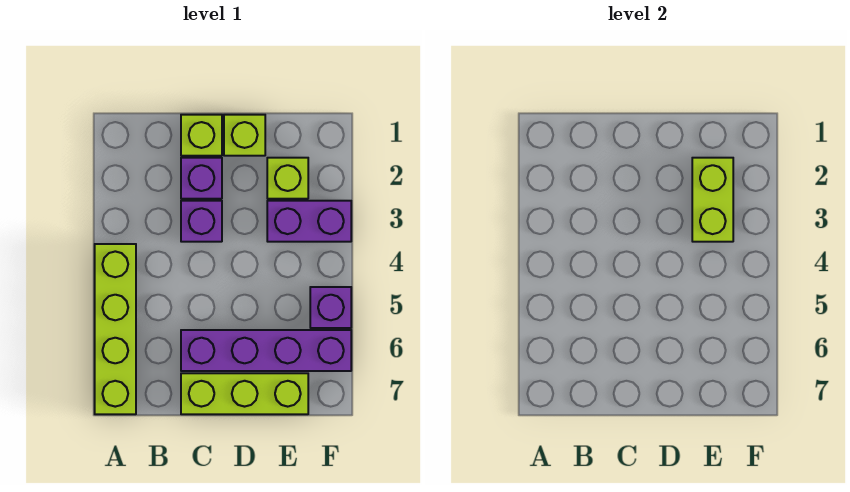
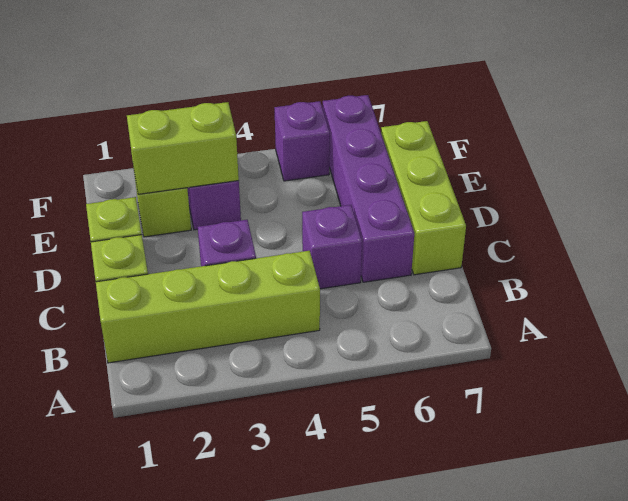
lime brick A4:A7 level 1 -> lime brick B1:B4 level 1
purple brick C2 level 1 -> purple brick C5 level 1

